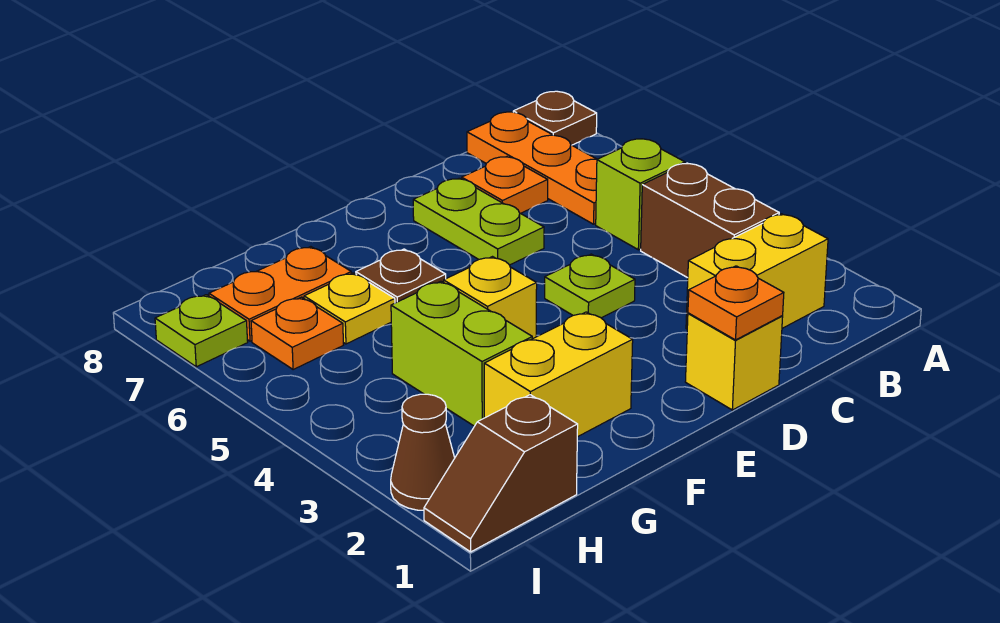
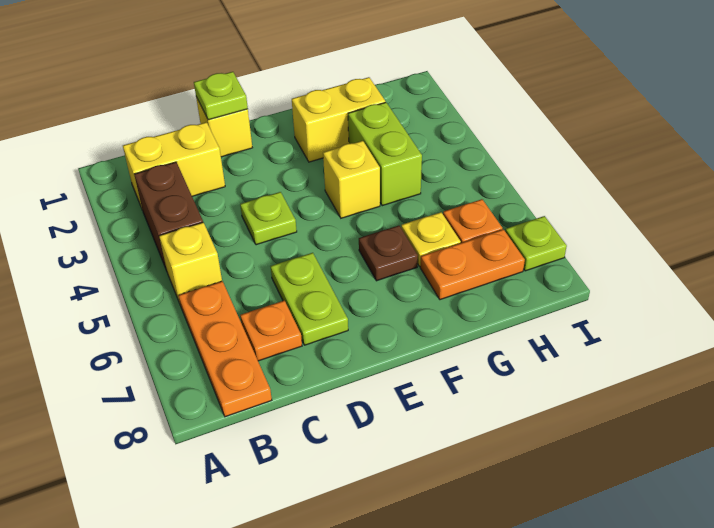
brown plate A8 level 1 -> none
lime brick B5 level 1 -> yellow brick B5 level 1
orange plate D1 level 2 -> lime plate D1 level 2
brown slope H1:I1 level 1 top H -> none
brown cone I2 level 1 -> none

